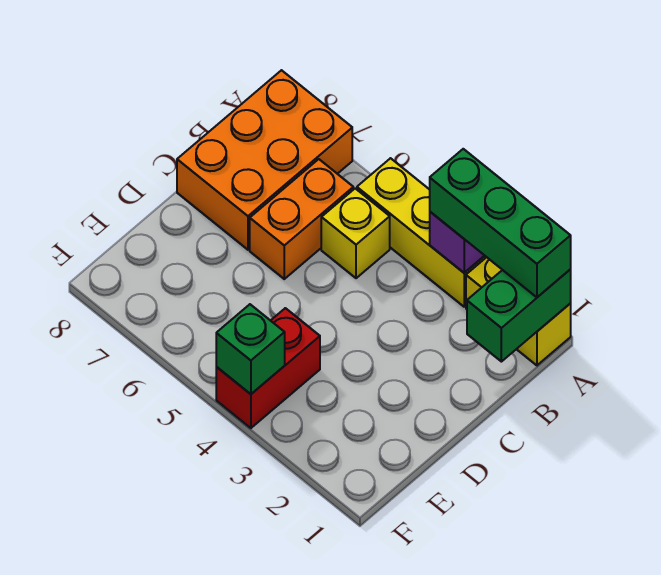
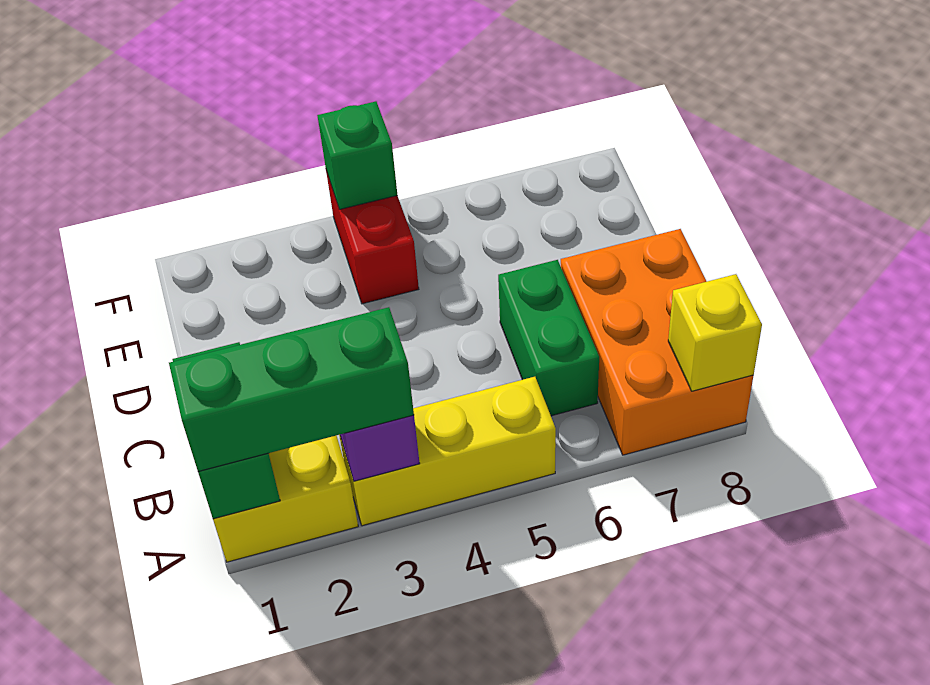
yellow brick B5 level 1 -> yellow brick A8 level 2
orange brick B6:C6 level 1 -> green brick B6:C6 level 1

